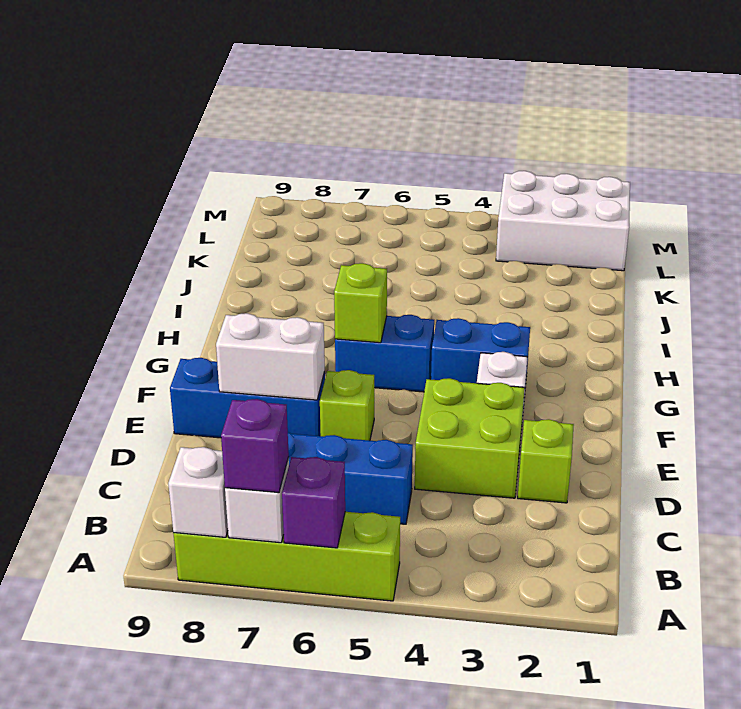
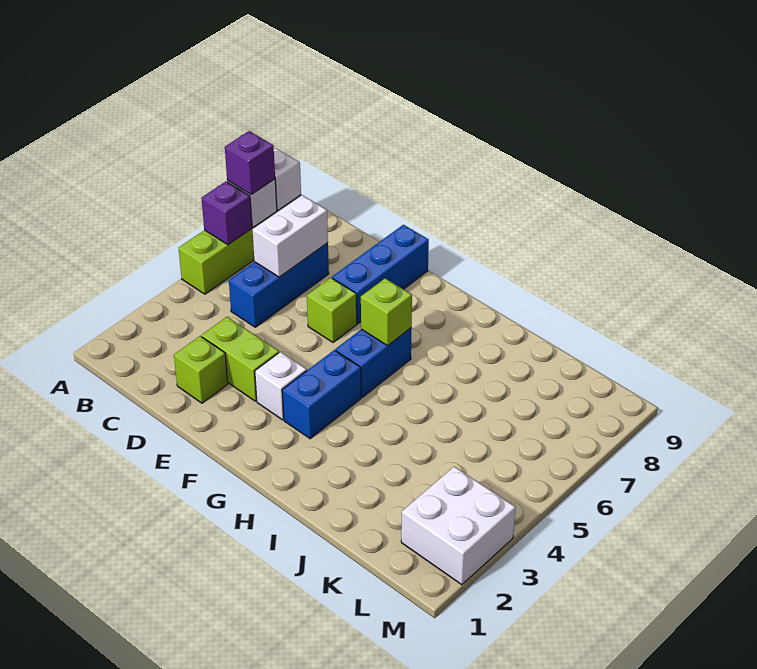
lime brick D3:E4 level 1 -> lime brick D3:E3 level 1
white brick E7:E8 level 2 -> white brick C6:C7 level 2
white brick L1:M3 level 1 -> white brick L2:M3 level 1

